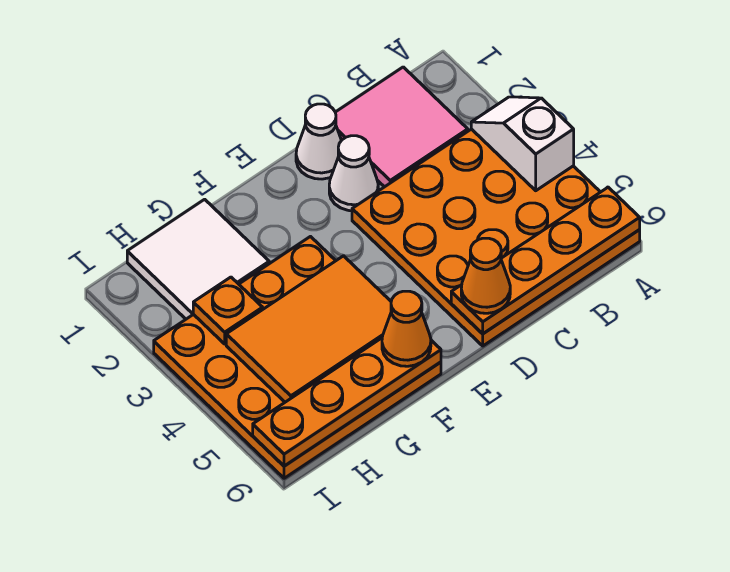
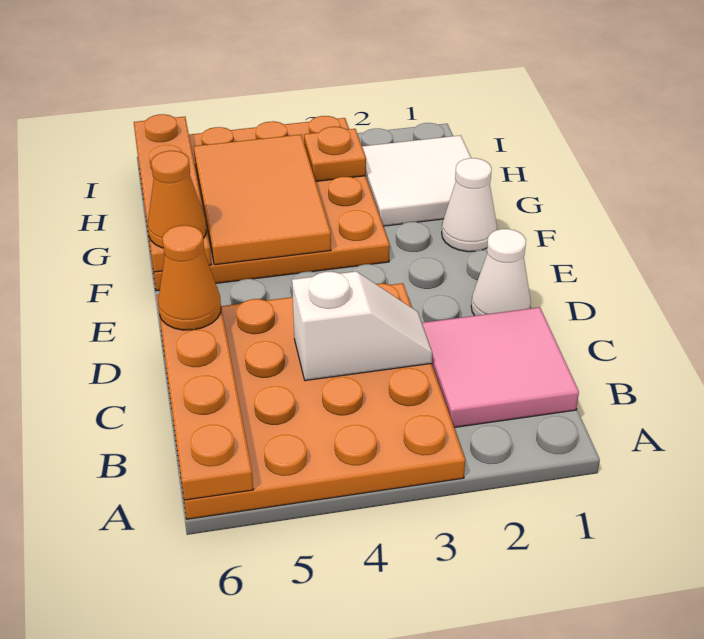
white slope A3:A4 level 2 top 4 -> white slope C3:C4 level 2 top 4
white cone D2 level 1 -> white cone F1 level 1

